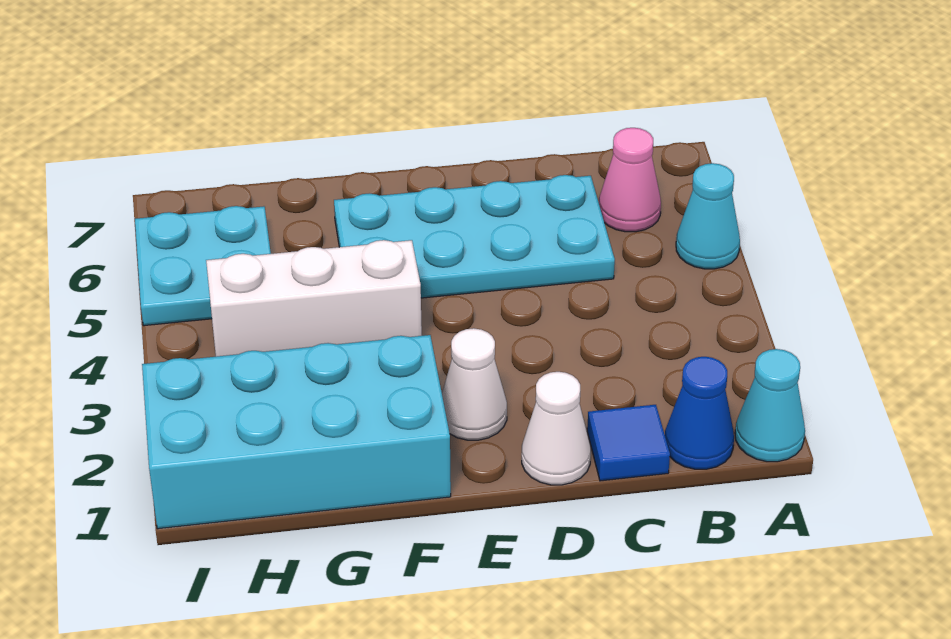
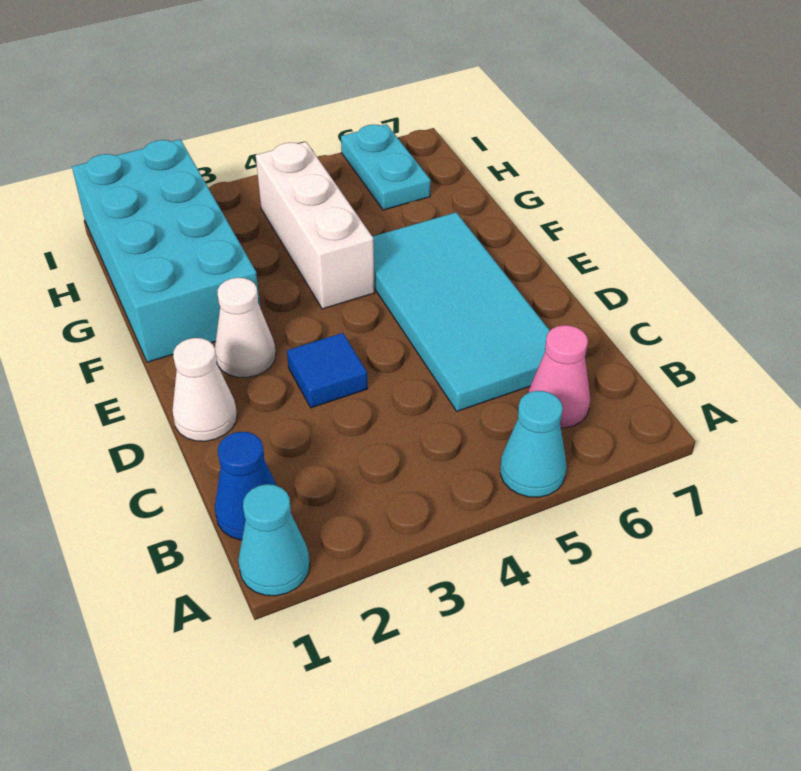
blue tile C1 level 1 -> blue tile D3 level 1
cyan plate C5:F6 level 1 -> cyan tile C5:F6 level 1
cyan plate H5:I6 level 1 -> cyan plate H6:I6 level 1

